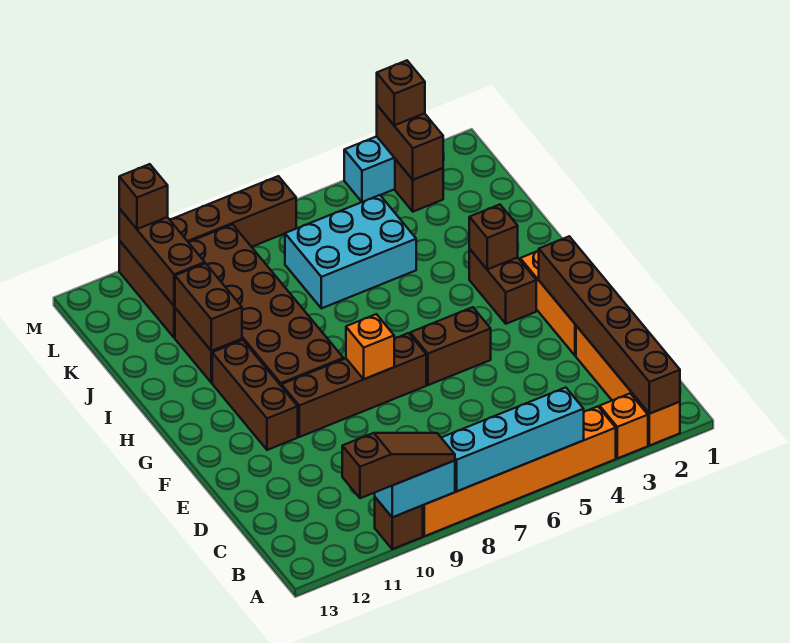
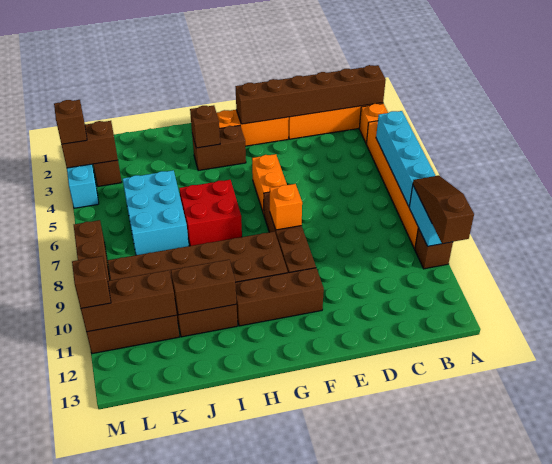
brown brick F5:F6 level 1 -> orange brick F5:F6 level 1
none -> red brick H6:I7 level 1

